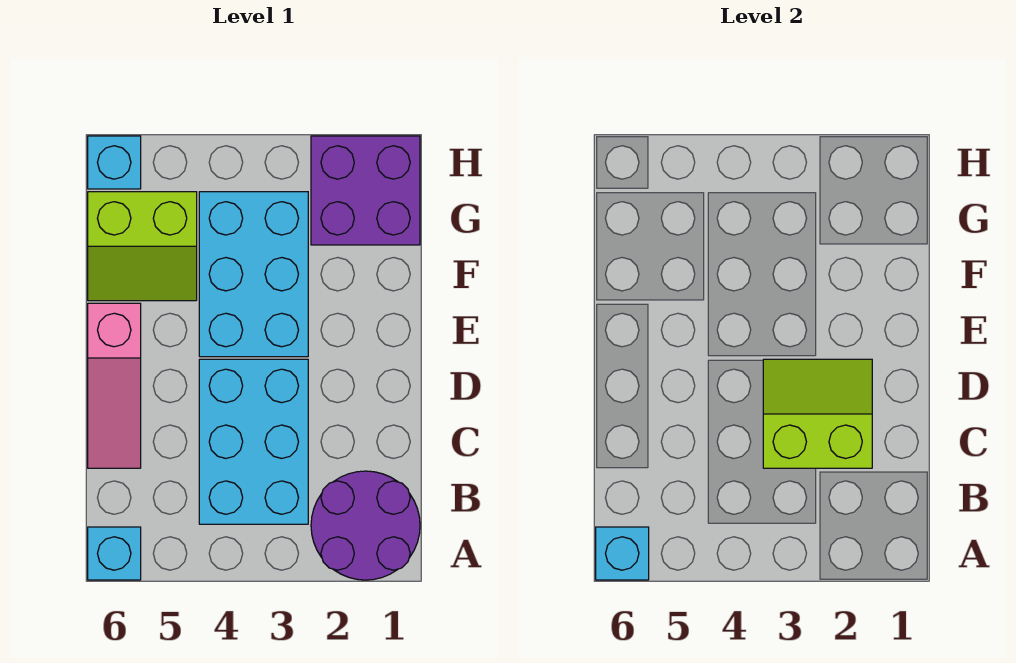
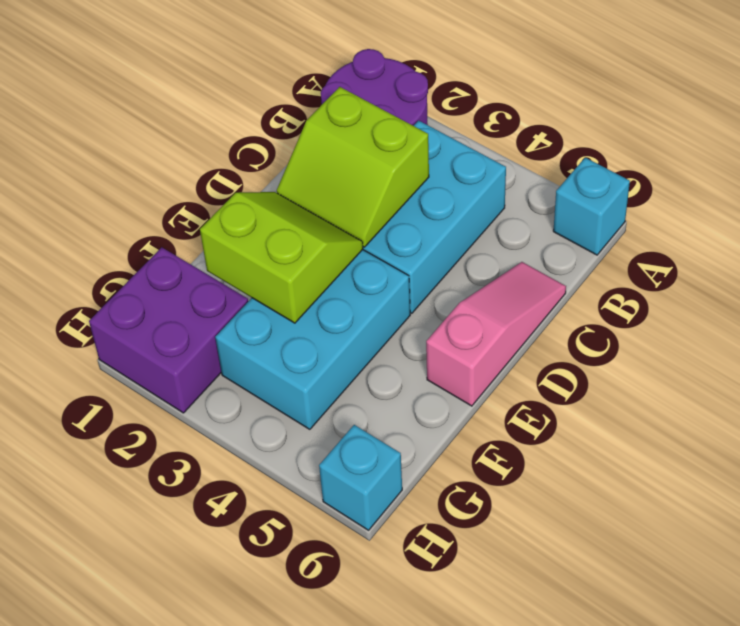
cyan brick A6 level 2 -> none
lime slope F5:G6 level 1 top G -> lime slope E2:F3 level 2 top F

